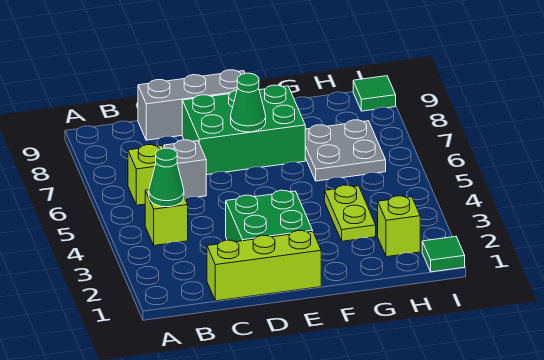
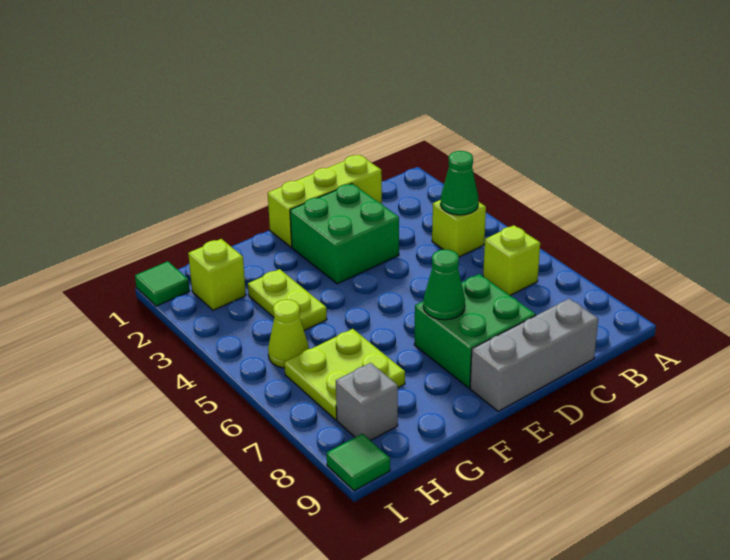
grey brick C6 level 1 -> grey brick H8 level 1
green brick D7:F8 level 1 -> green brick D7:E8 level 1
grey plate G6:H7 level 1 -> lime plate G6:H7 level 1
none -> lime cone H5 level 1

